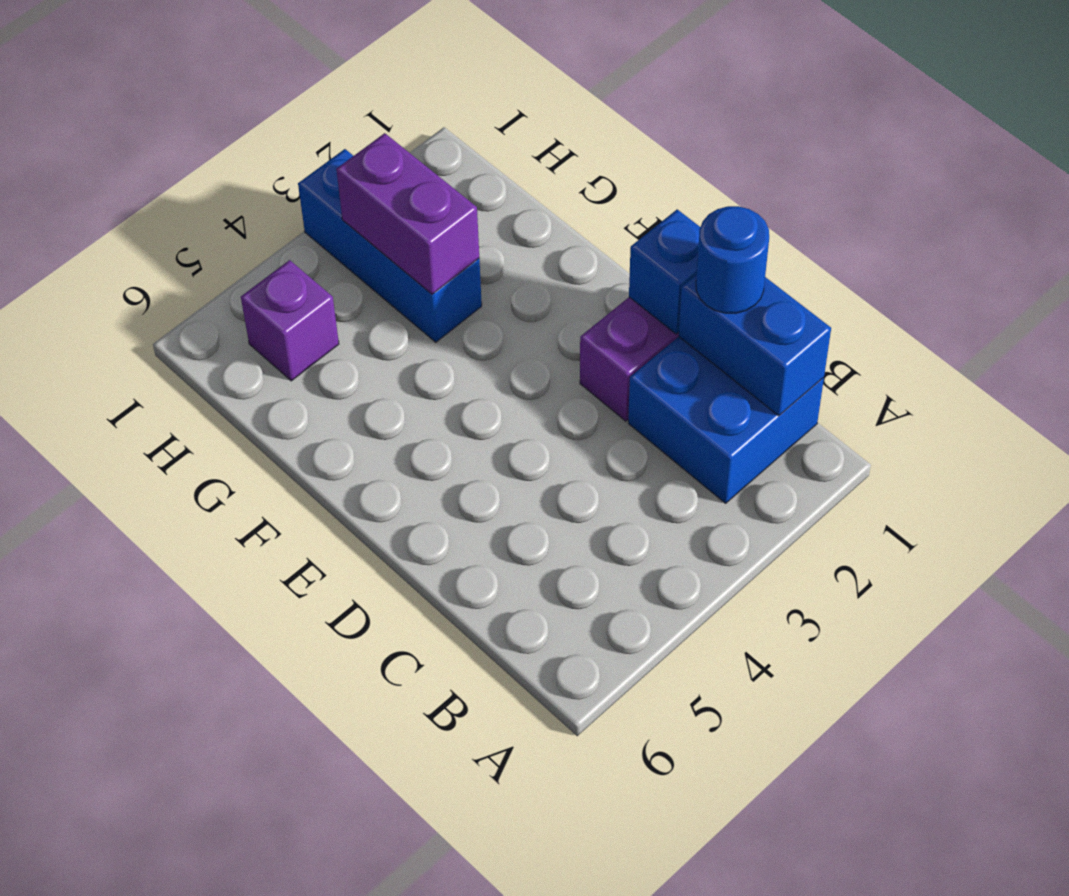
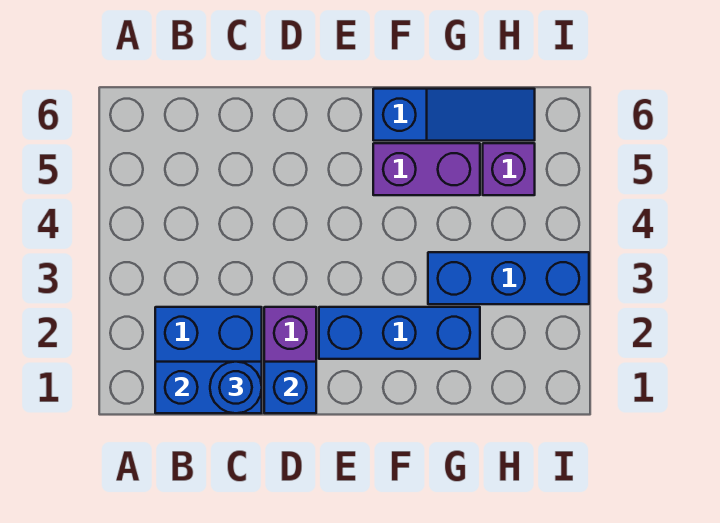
none -> blue brick E2:G2 level 1
none -> blue slope F6:H6 level 1 top F
purple brick G3:H3 level 2 -> purple brick F5:G5 level 1

